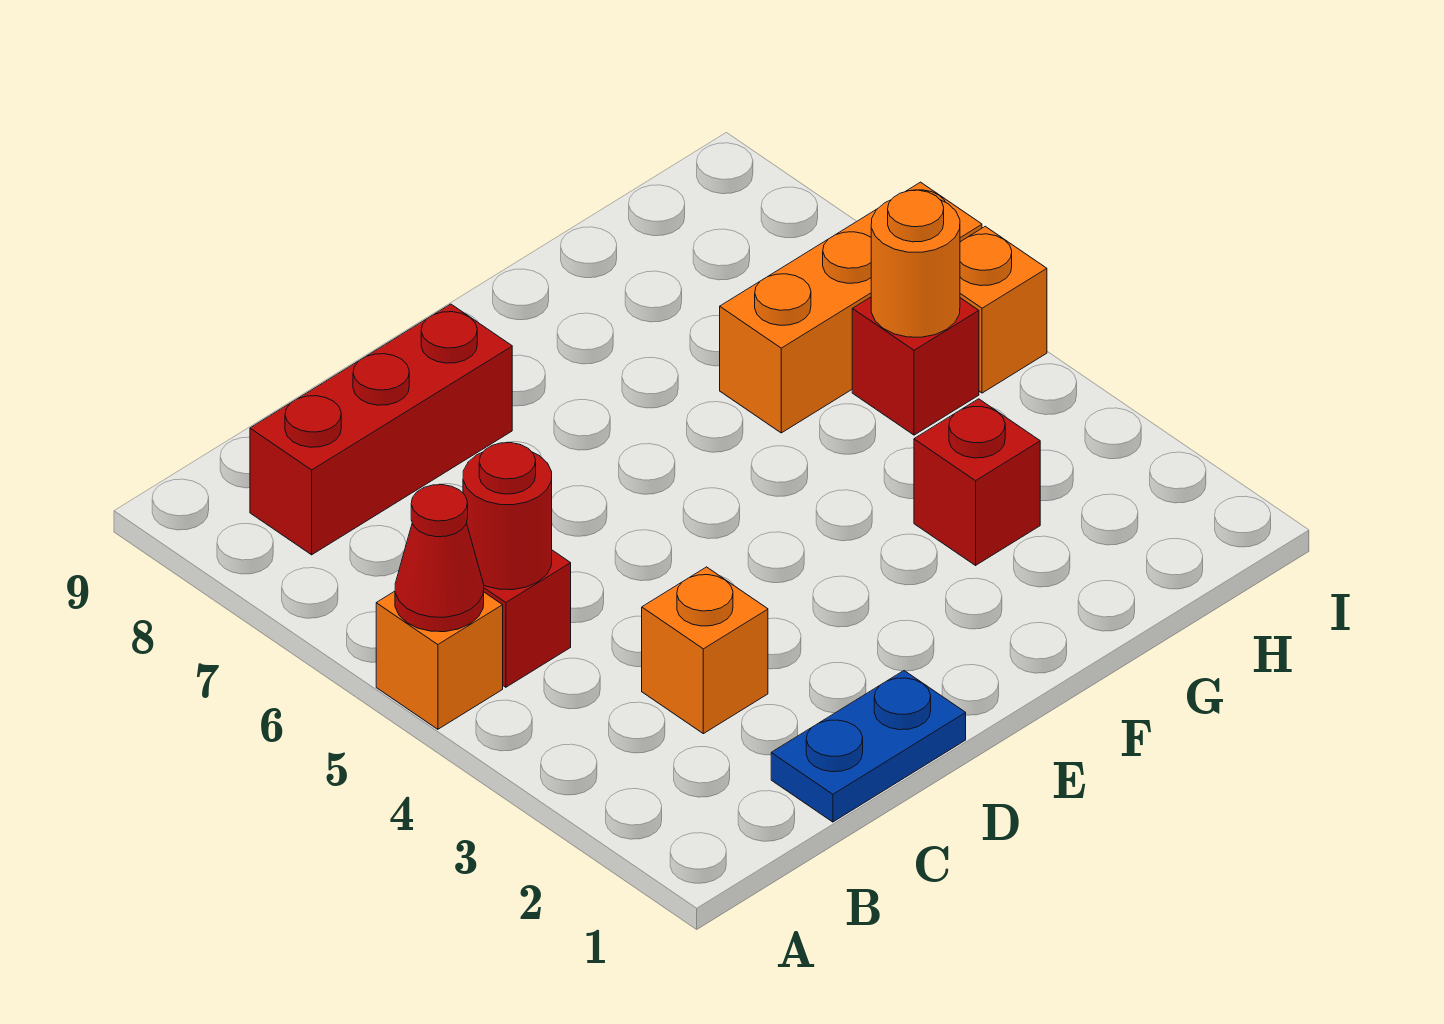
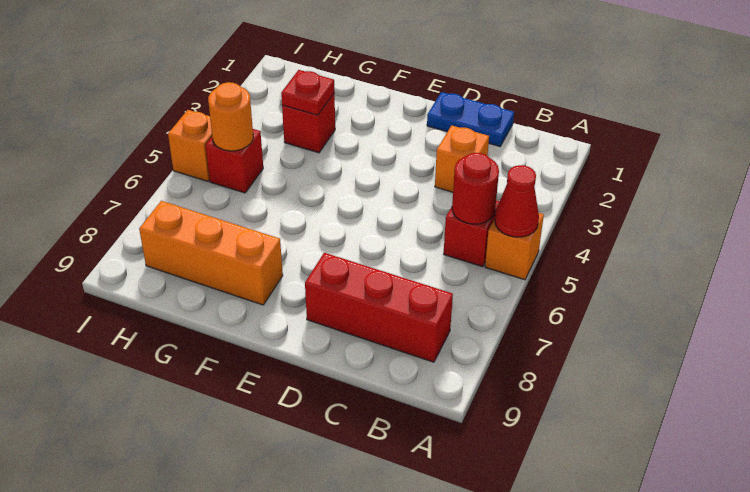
none -> red plate G3 level 2
orange brick G6:I6 level 1 -> orange brick F8:H8 level 1

